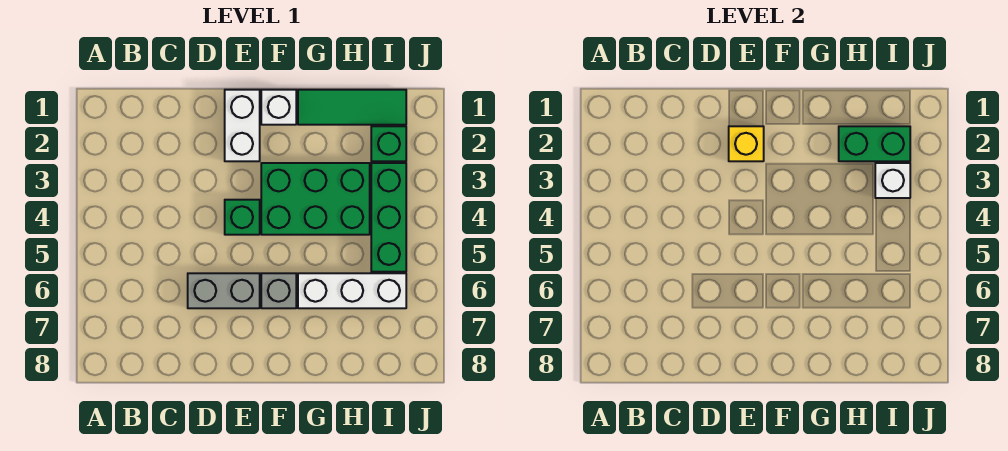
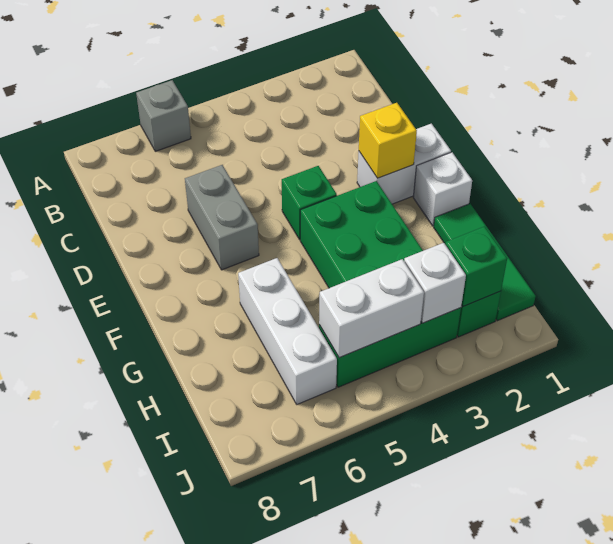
grey brick F6 level 1 -> grey brick A6 level 1
green brick H2:I2 level 2 -> green brick I2 level 2
none -> white brick I4:I5 level 2

